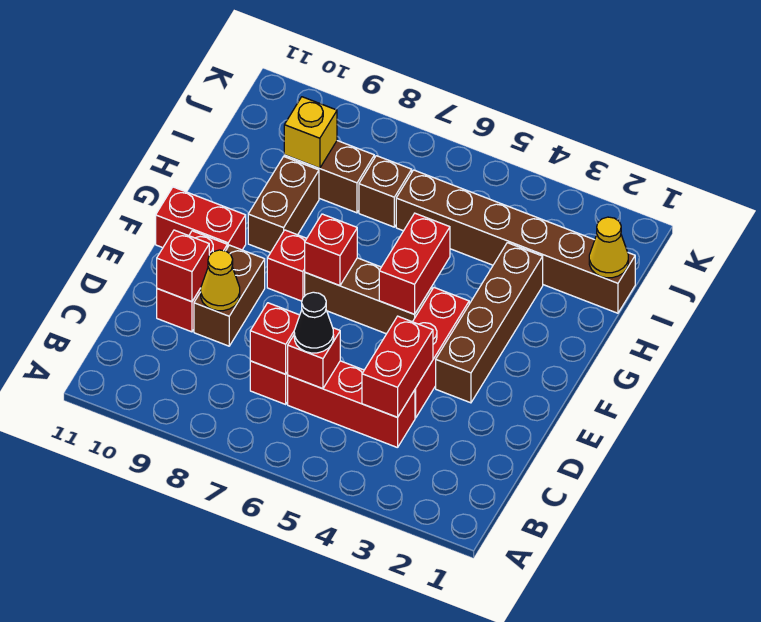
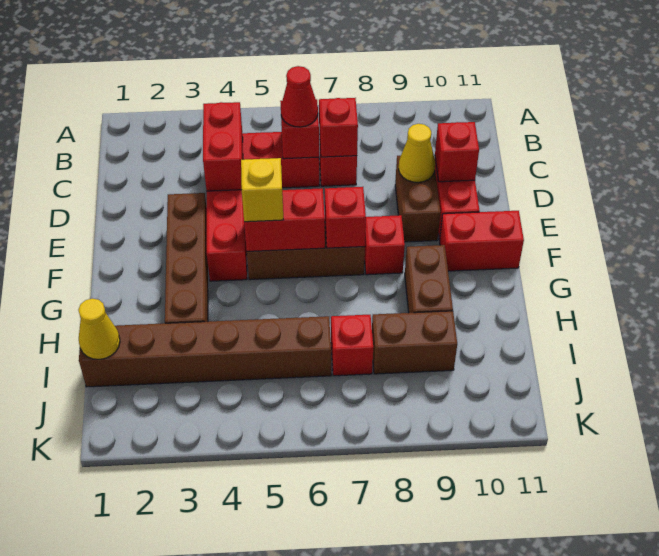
black cone C6 level 3 -> red cone C6 level 3
red brick F5:G5 level 2 -> red brick F5:F6 level 2
brown brick I7 level 1 -> red brick I7 level 1
yellow brick I9 level 2 -> yellow brick F5 level 3

